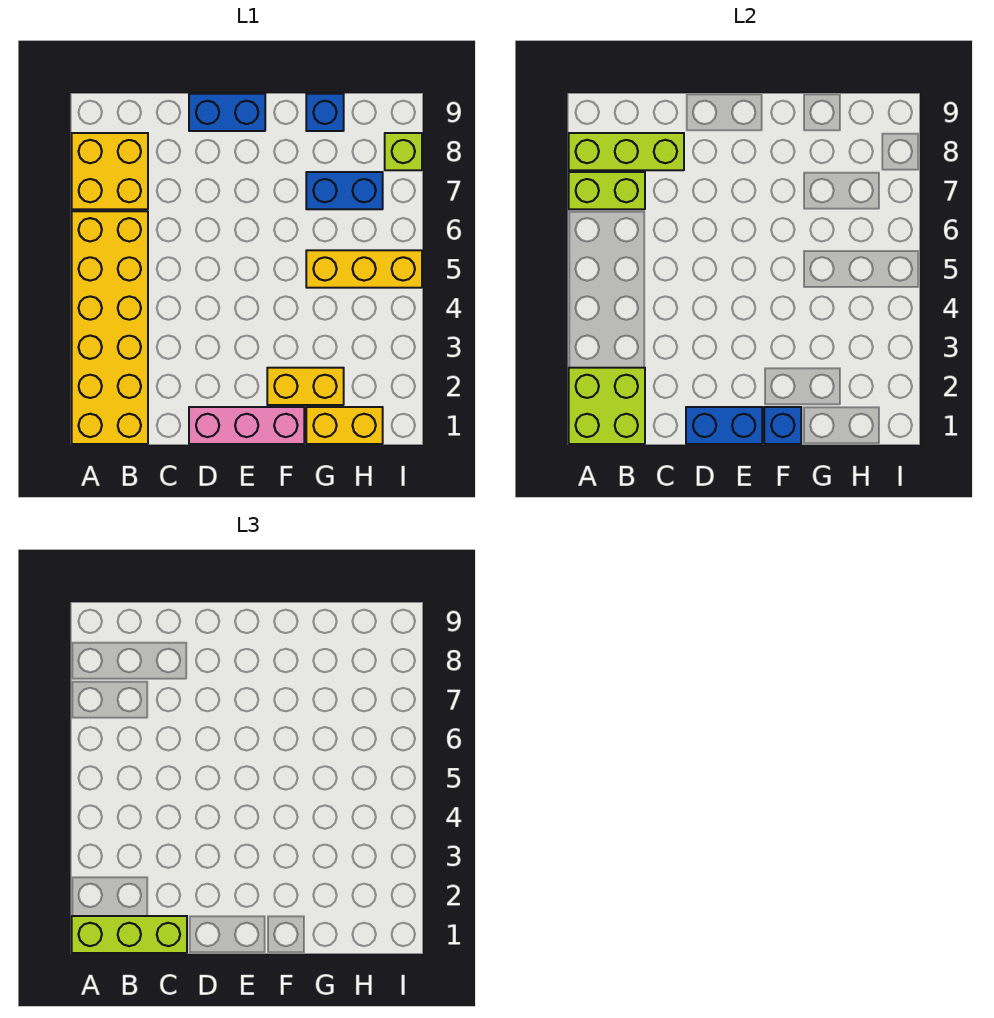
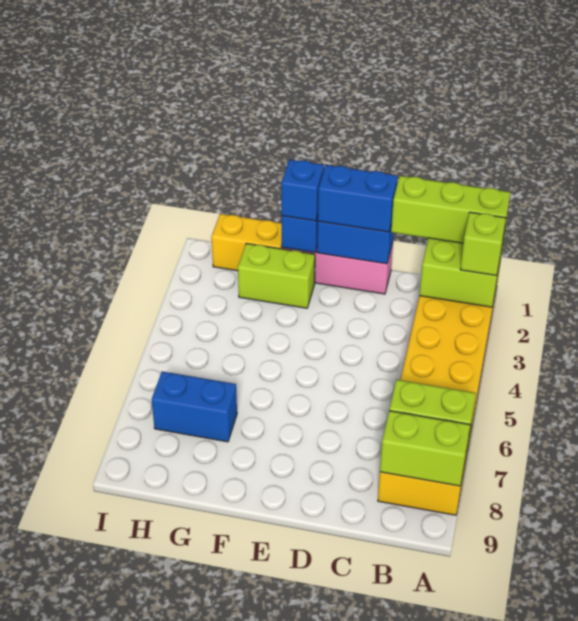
lime brick A8:C8 level 2 -> lime brick A8:B8 level 2
blue brick D9:E9 level 1 -> blue brick D1:E1 level 3
yellow brick F2:G2 level 1 -> lime brick F2:G2 level 1
yellow brick G5:I5 level 1 -> none
blue brick G9 level 1 -> blue brick F1 level 3
lime brick I8 level 1 -> lime brick A2 level 3

